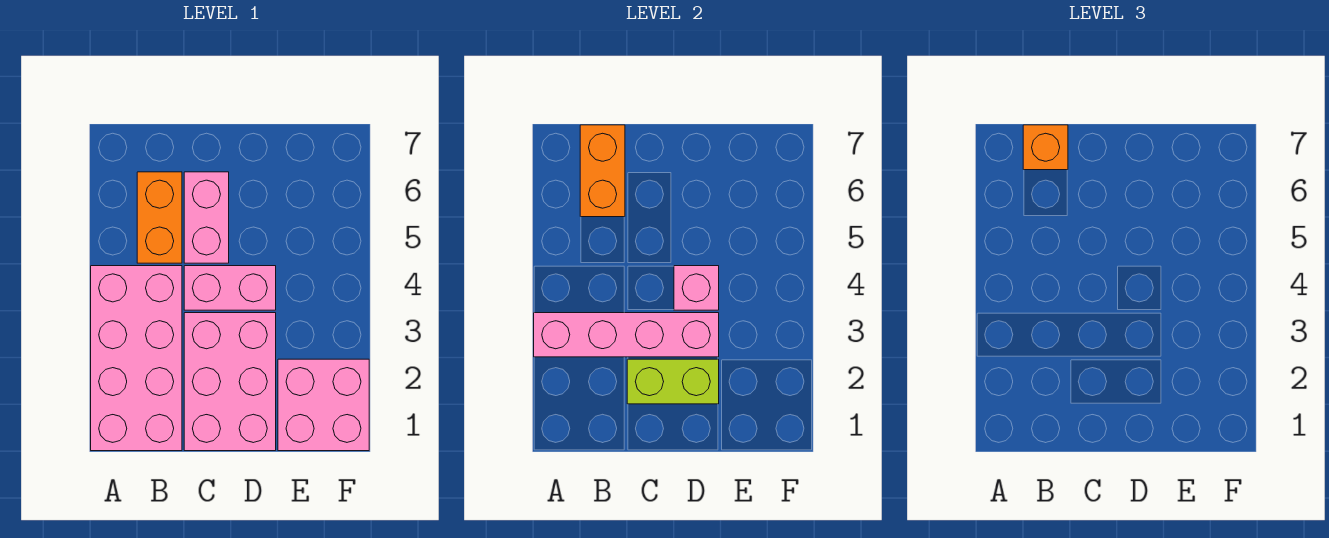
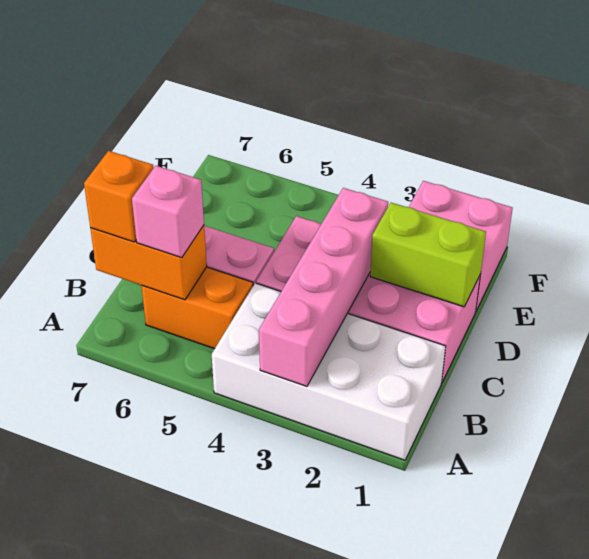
pink brick A1:B4 level 1 -> white brick A1:B4 level 1
lime brick C2:D2 level 2 -> lime brick D1:D2 level 2
pink brick D4 level 2 -> pink brick B6 level 3

